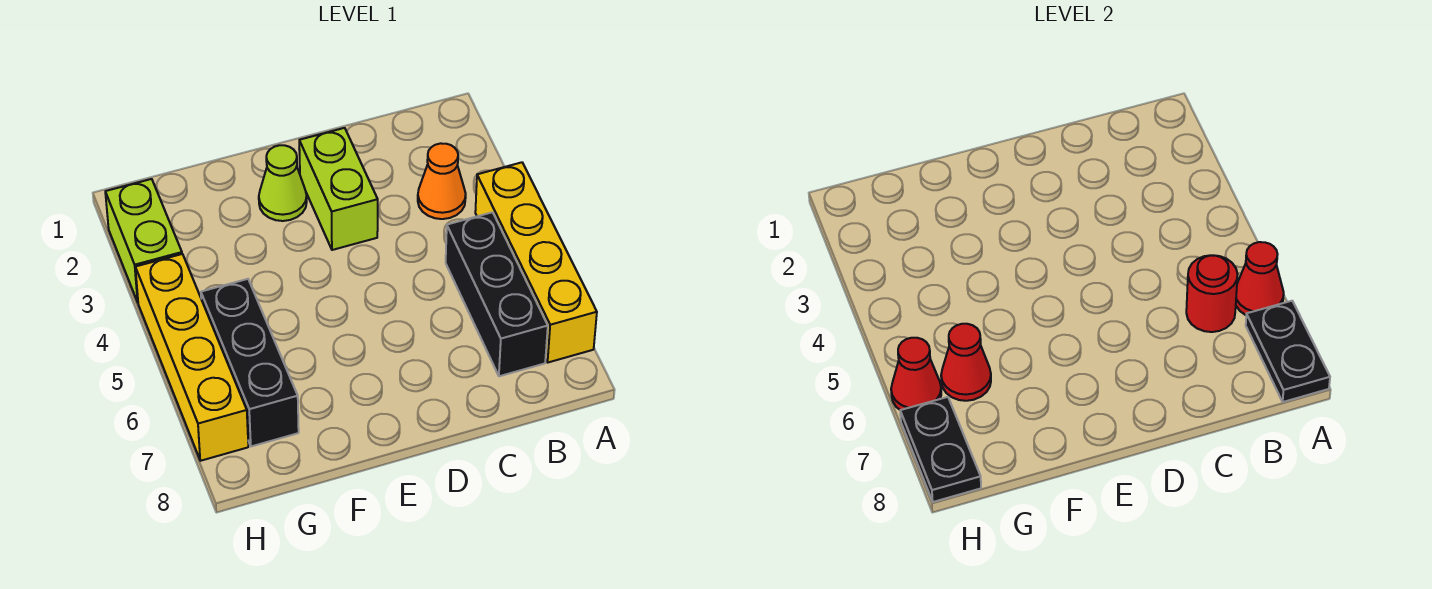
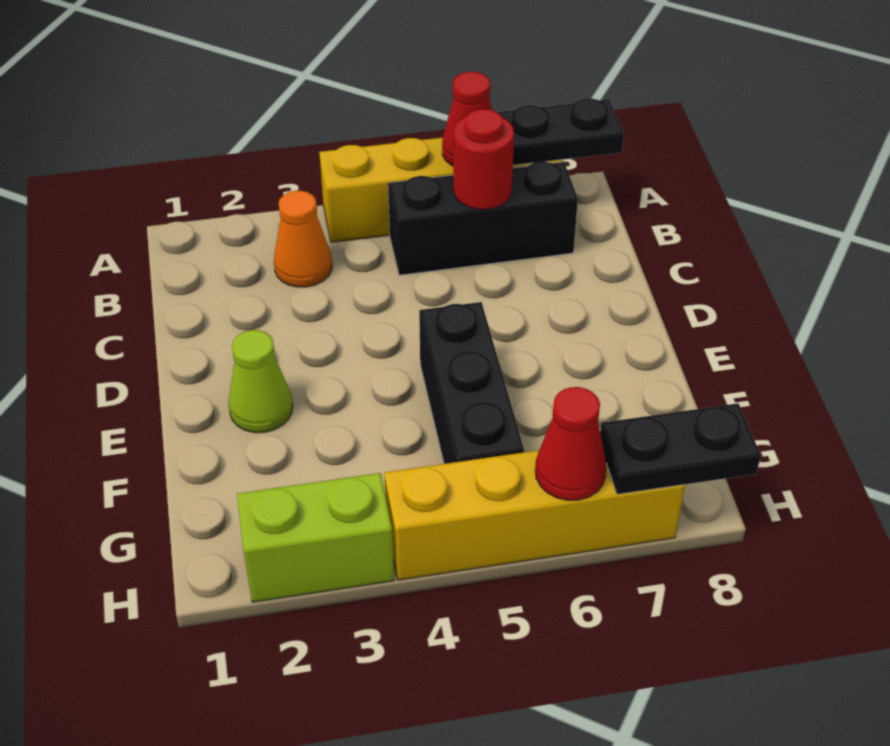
lime brick D2:D3 level 1 -> none
black brick G5:G7 level 1 -> black brick E5:G5 level 1
red cone G6 level 2 -> none

